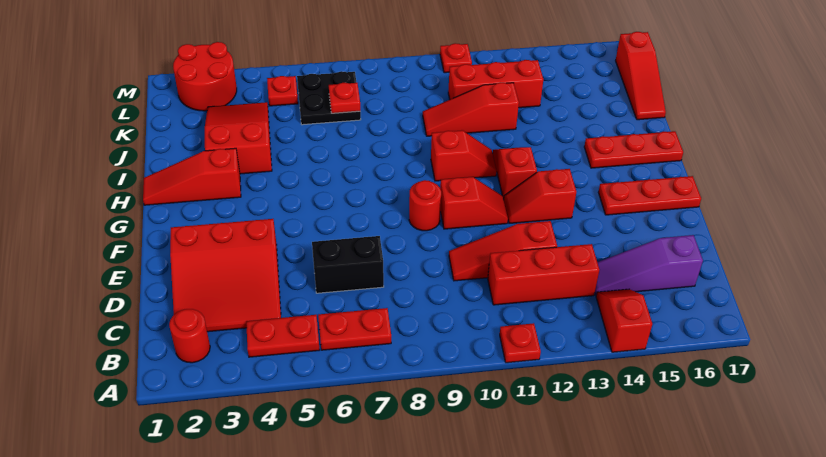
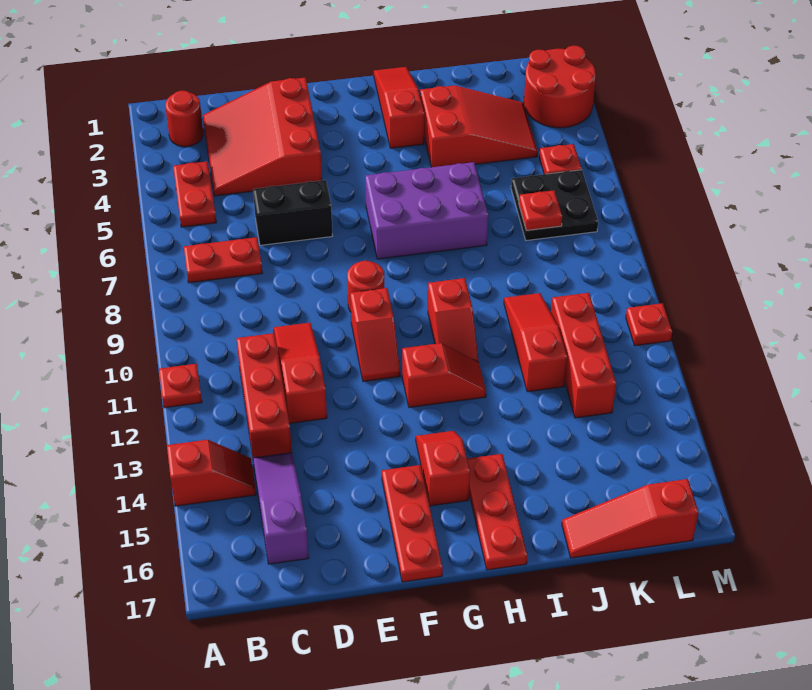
red plate B6:B7 level 1 -> red plate B7:C7 level 1
black brick D6:D7 level 1 -> black brick D6:E6 level 1
red slope F12:F13 level 1 top 13 -> red slope G14:G15 level 1 top 15
none -> purple brick G6:I7 level 1

